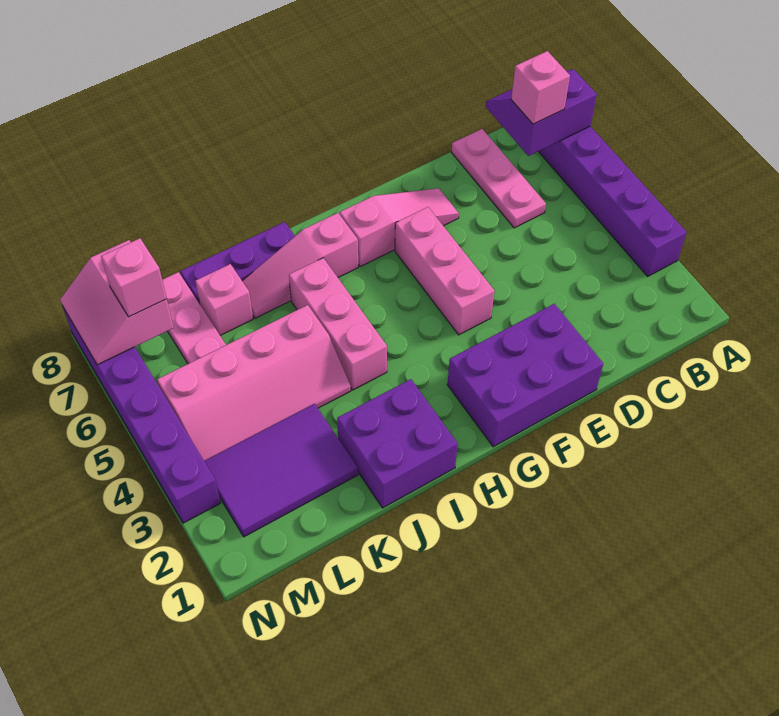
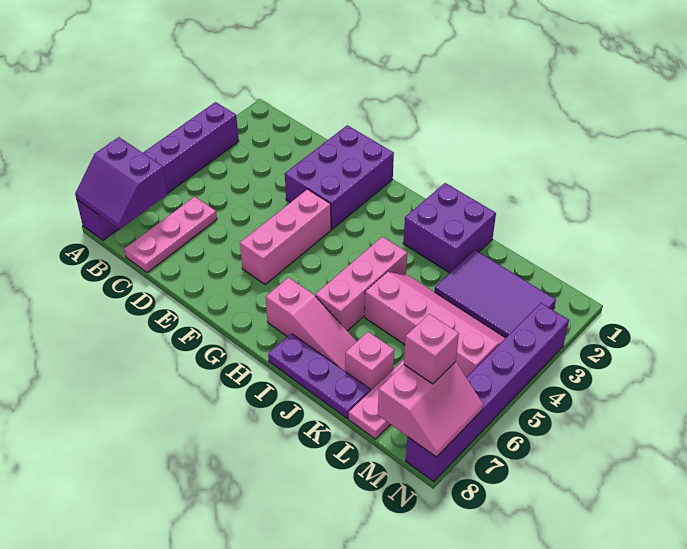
pink brick B7 level 3 -> none
purple brick E1:G2 level 1 -> purple brick E1:F3 level 1
pink slope E7:G7 level 1 top G -> none

